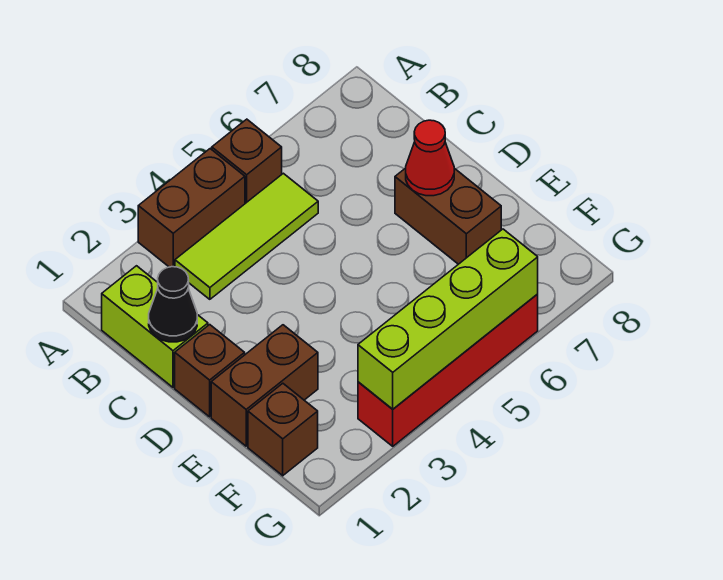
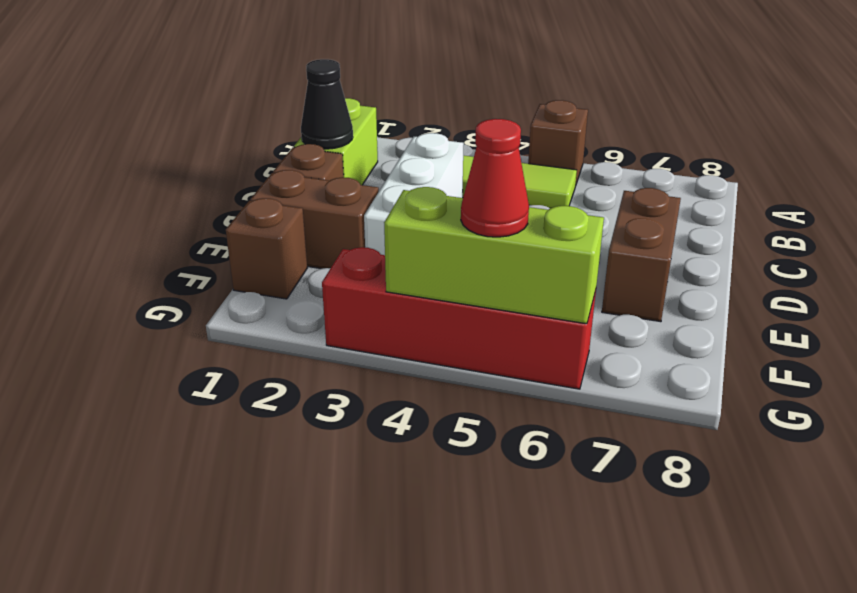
brown brick A3:A4 level 1 -> none
none -> white brick C3:E3 level 1
red cone D7 level 2 -> red cone G5 level 3
lime brick G3:G6 level 2 -> lime brick G4:G6 level 2

